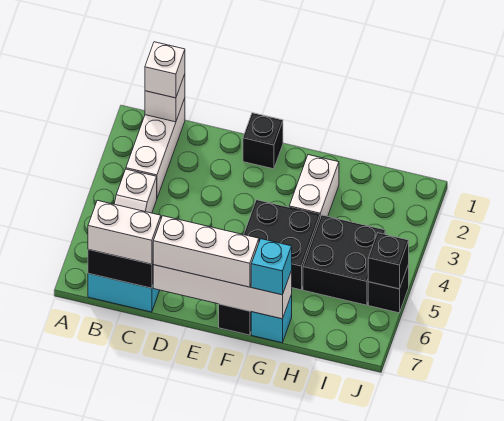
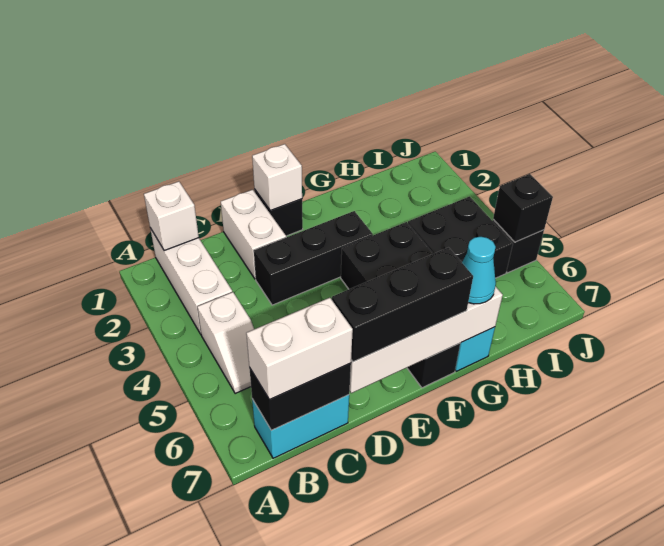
white brick B1 level 3 -> white brick E1 level 2
none -> black brick D3:F3 level 1
white brick D7:F7 level 3 -> black brick D7:F7 level 3
white brick G2:G3 level 1 -> white brick D1:D2 level 1
cyan brick G7 level 3 -> cyan cone G7 level 3

